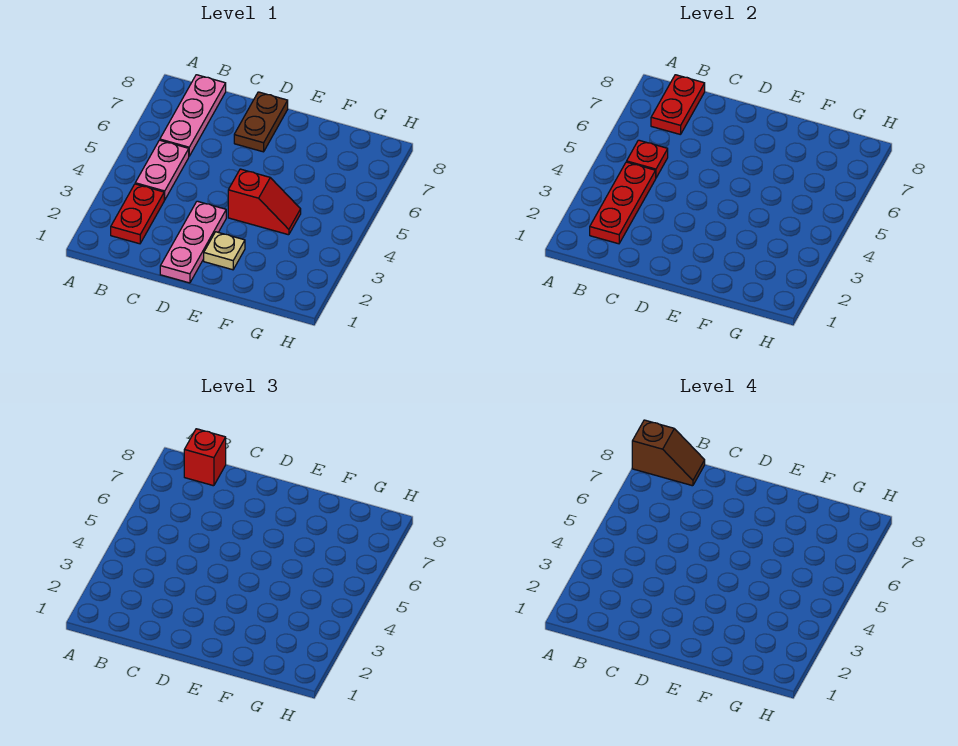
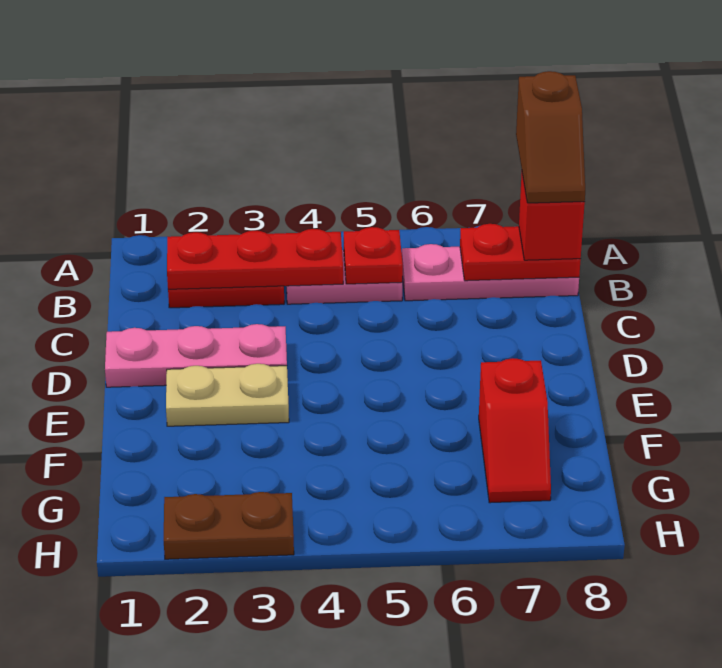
brown plate D7:D8 level 1 -> brown plate H2:H3 level 1
tan plate E2 level 1 -> tan plate E2:E3 level 1
red slope E4:F4 level 1 top E -> red slope F7:G7 level 1 top F

